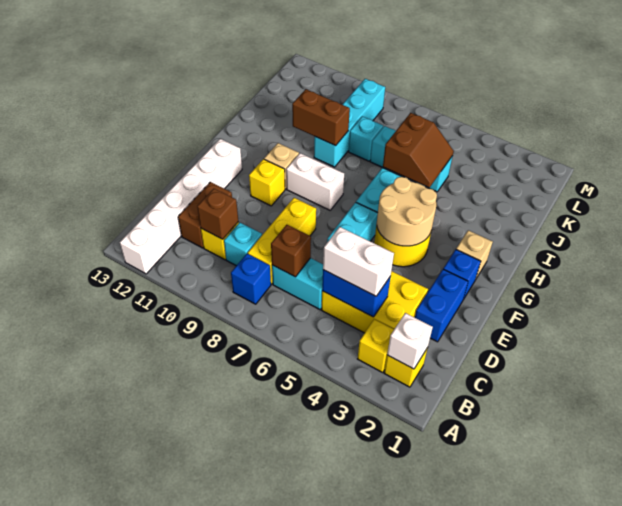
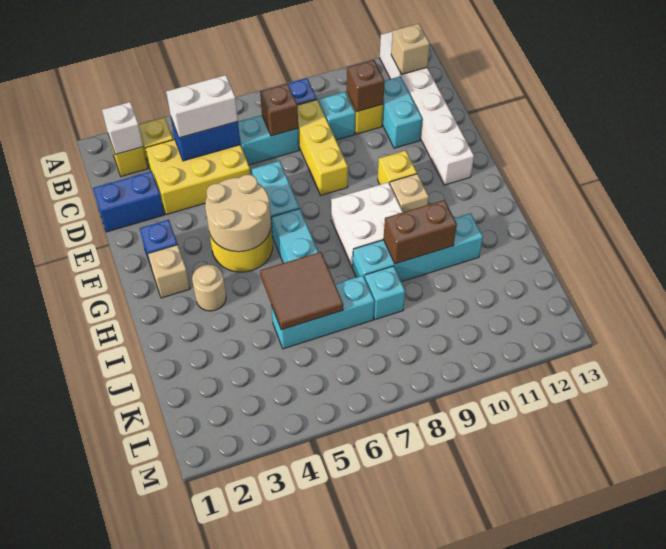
none -> tan brick B12 level 2
brown brick C11:D11 level 1 -> cyan brick C11:D11 level 1
blue brick D2:E2 level 1 -> blue brick D1:D2 level 1
white brick G8:G9 level 1 -> white brick G8:H9 level 1
none -> tan round brick H3 level 1
brown slope I5:J6 level 2 top 6 -> brown tile I5:J6 level 2
cyan brick I9:L9 level 1 -> cyan brick I8:I11 level 1

